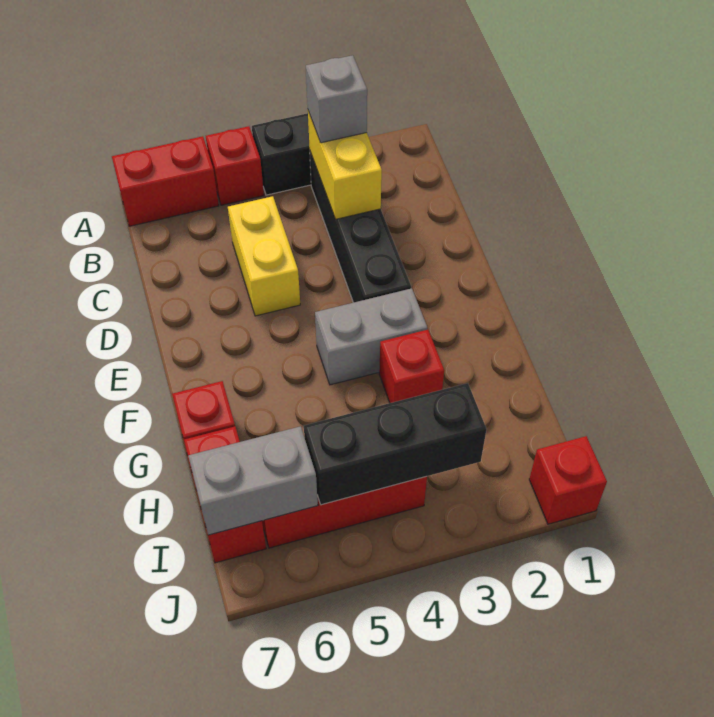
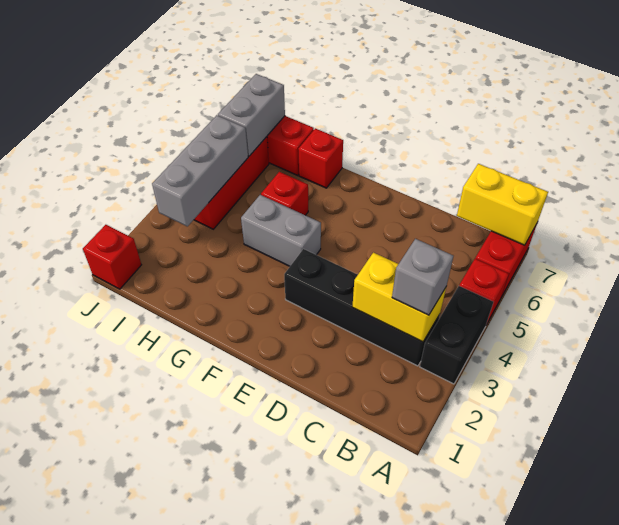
yellow brick C5:D5 level 1 -> yellow brick A7:B7 level 2
grey brick F3:F4 level 1 -> grey brick F4:G4 level 1
red brick G3 level 1 -> red brick G5 level 1
black brick I3:I5 level 2 -> grey brick I3:I5 level 2

